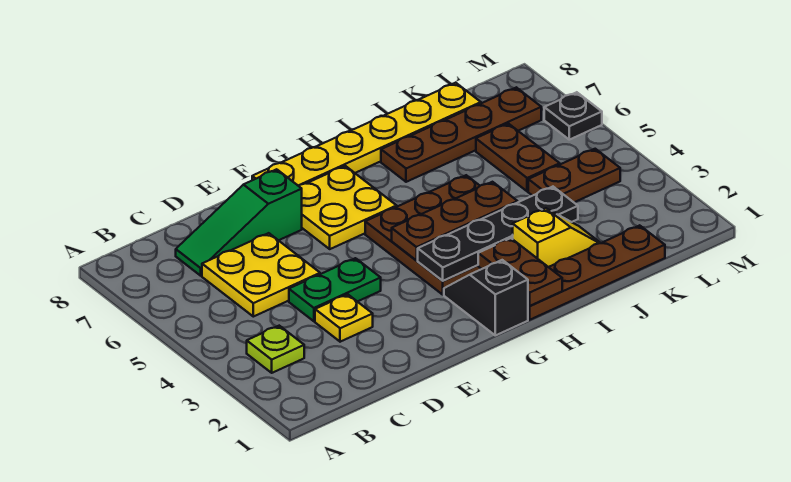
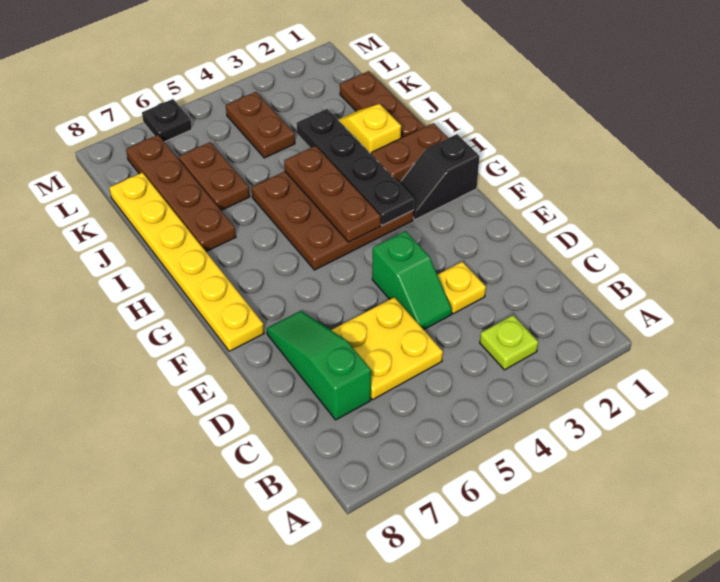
green slope C7:E7 level 1 top E -> green slope C7:E7 level 1 top C
green plate D4:E4 level 1 -> green slope D4:E4 level 1 top E
yellow plate F6:G7 level 1 -> none
brown plate K5:K6 level 1 -> brown plate J6:K6 level 1

